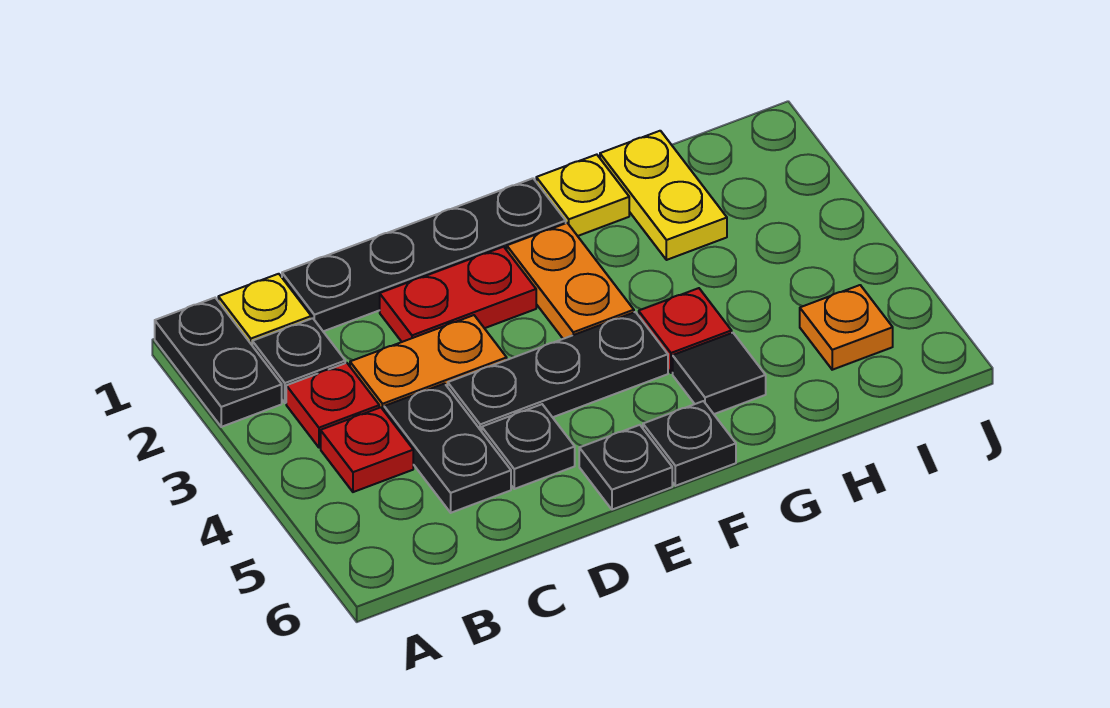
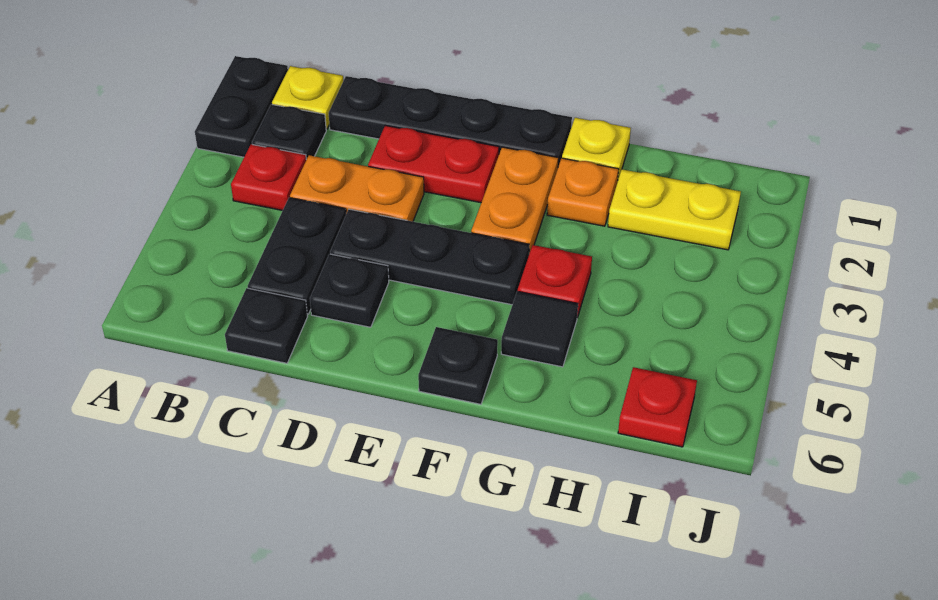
red plate B4 level 1 -> red plate I6 level 1
black plate E6 level 1 -> black plate C6 level 1
yellow plate H1:H2 level 1 -> yellow plate H2:I2 level 1
orange plate I5 level 1 -> orange plate G2 level 1

